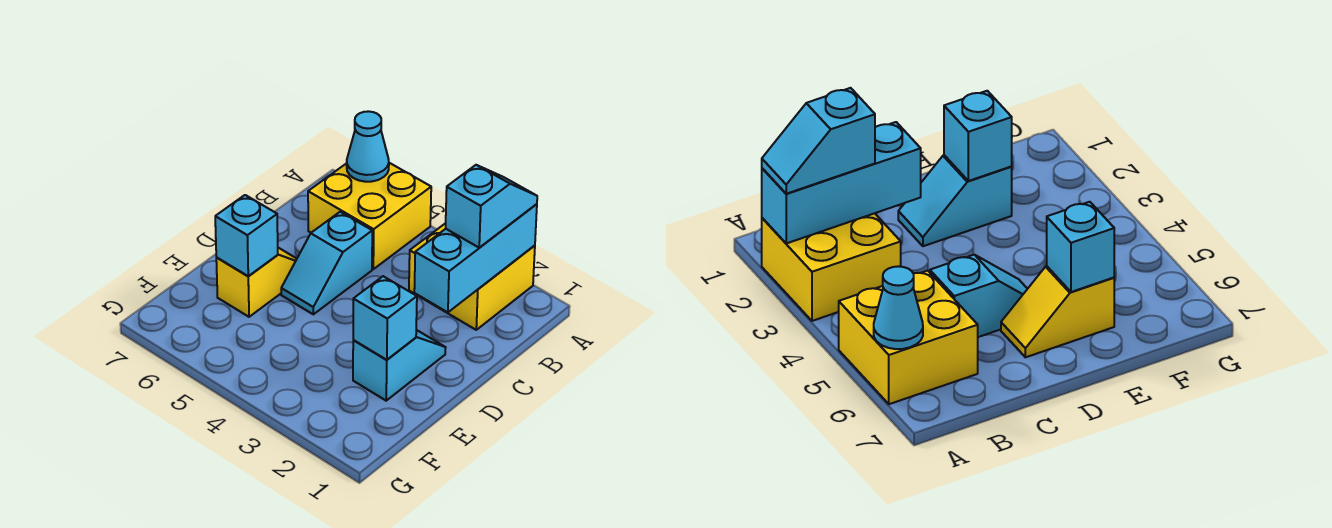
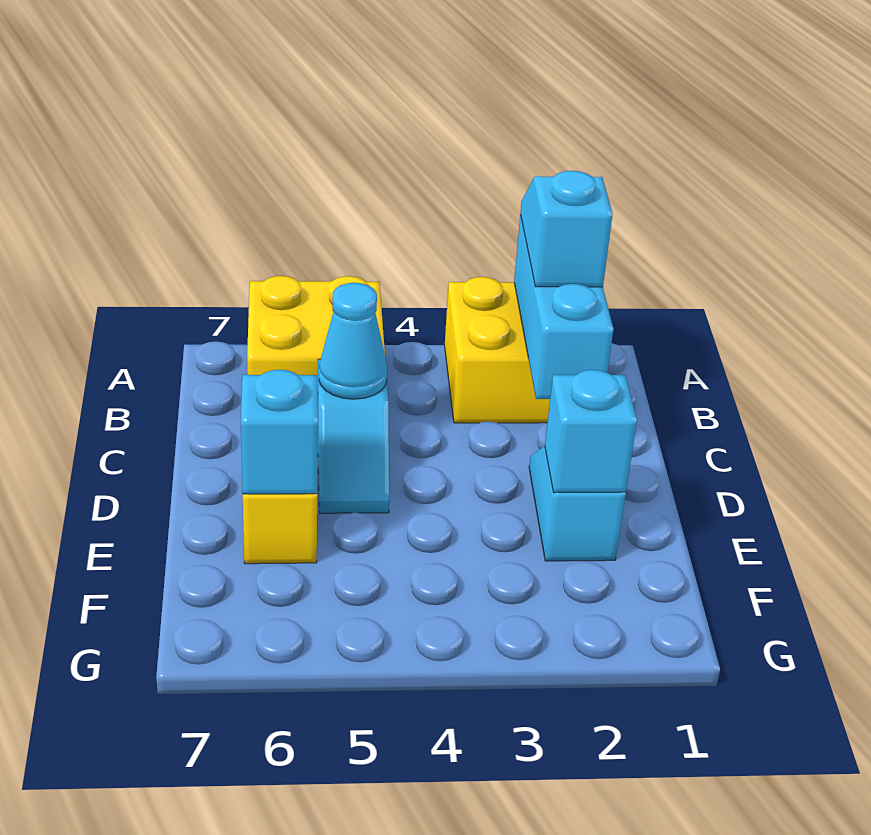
cyan cone A6 level 2 -> cyan cone C5 level 2

